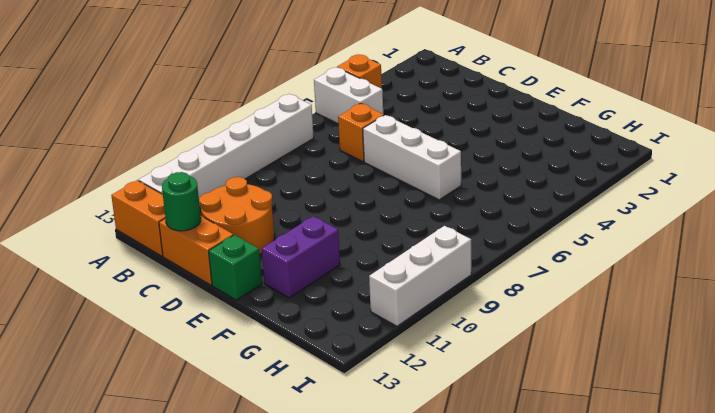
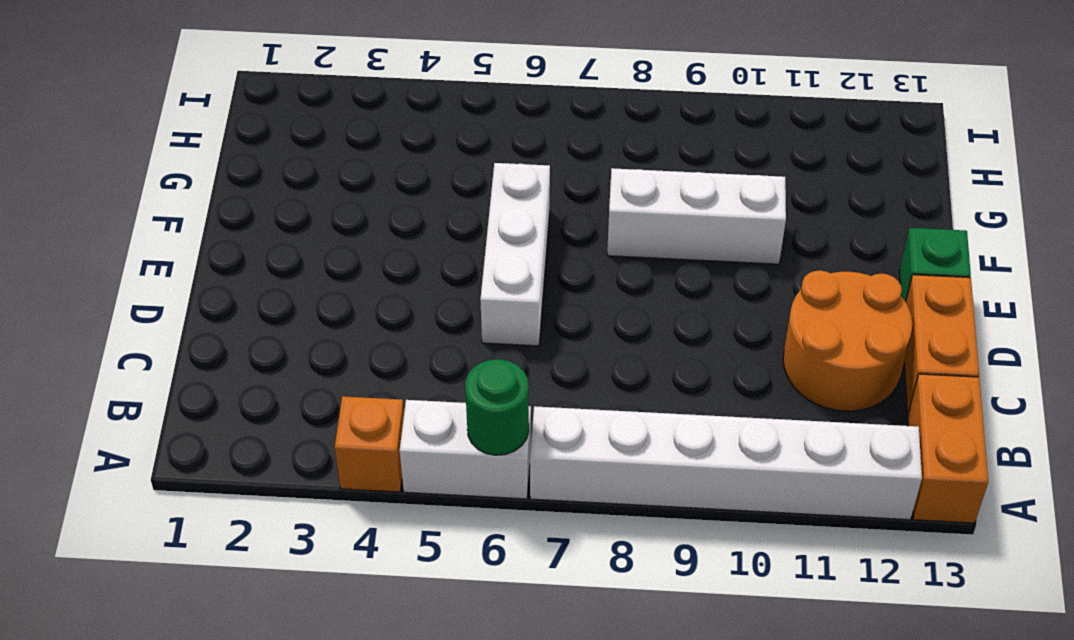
white brick A5:B5 level 1 -> white brick A5:A6 level 1
orange brick C6 level 1 -> none
green round brick C13 level 2 -> green round brick A6 level 2
purple brick F11:F12 level 1 -> none
white brick I9:I11 level 1 -> white brick F8:F10 level 1

